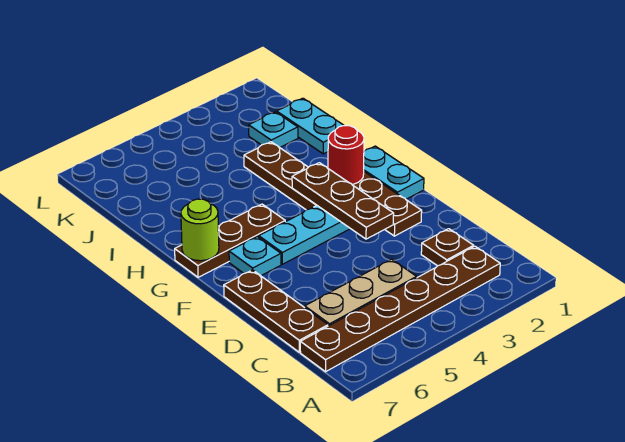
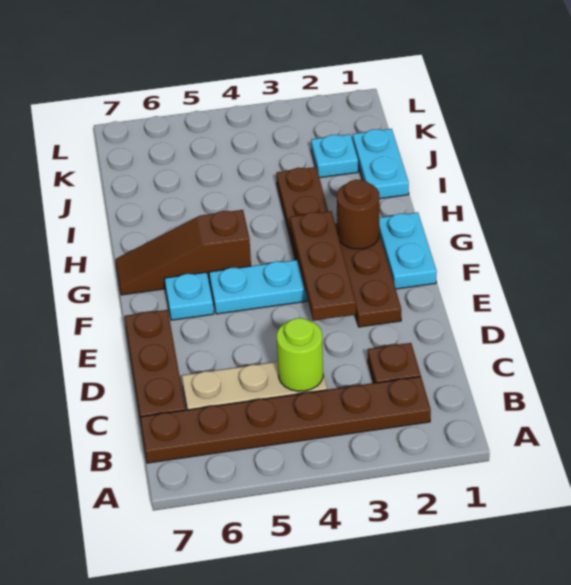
red round brick G2 level 2 -> brown round brick G2 level 2
brown plate G5:G7 level 1 -> brown slope G5:G7 level 1 top 5
lime round brick G7 level 2 -> lime round brick C4 level 2

